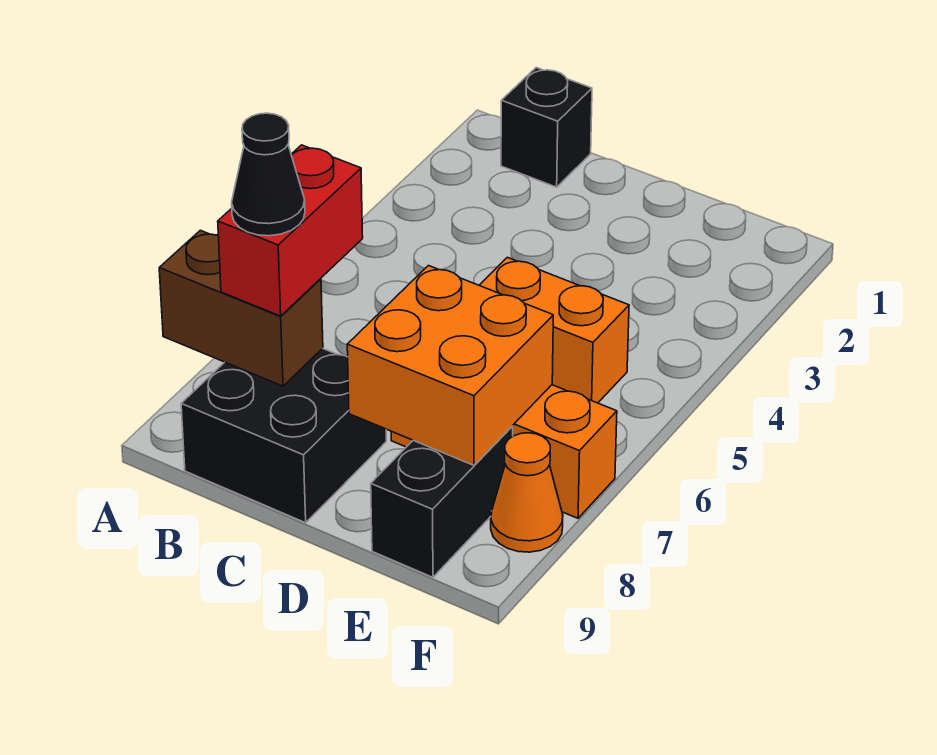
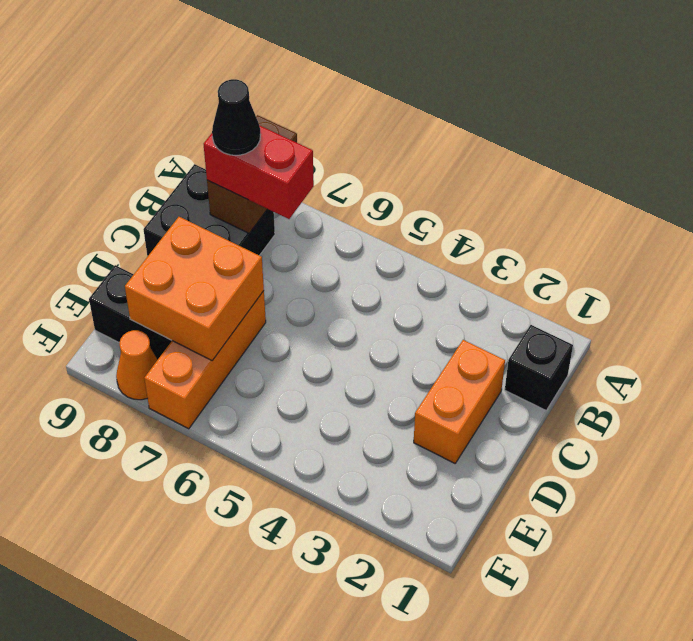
orange brick D5:E5 level 1 -> orange brick C2:D2 level 1

